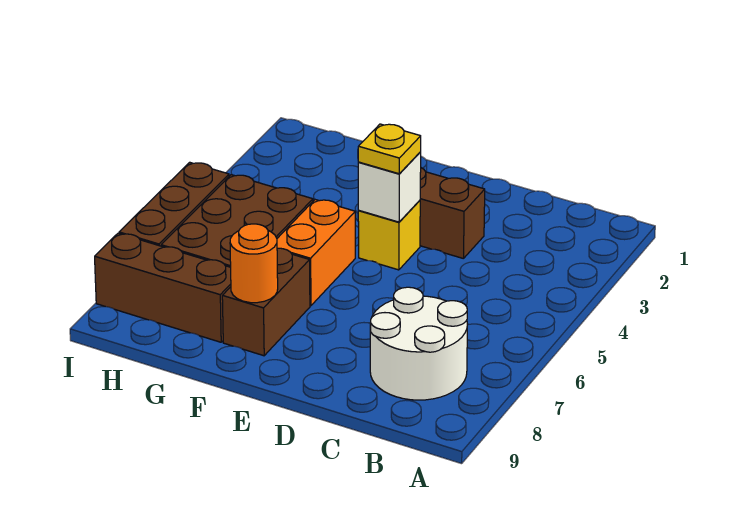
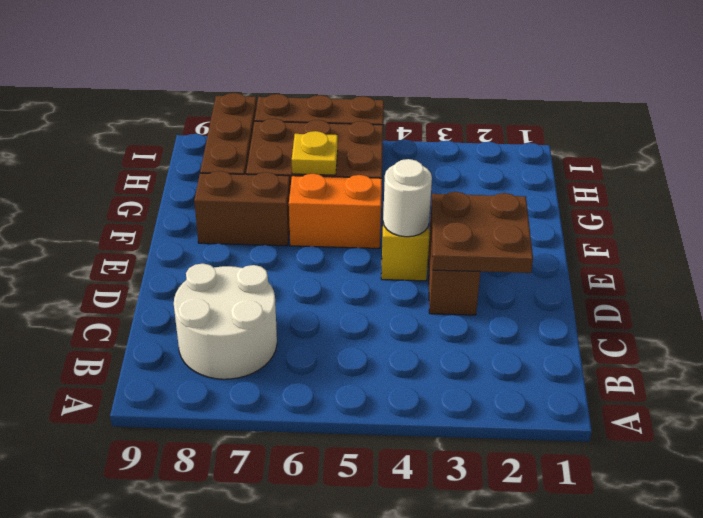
none -> brown plate D2:E3 level 2
white brick E4 level 2 -> white round brick E4 level 2
yellow plate E4 level 3 -> yellow plate G6 level 2
orange round brick F8 level 2 -> none

